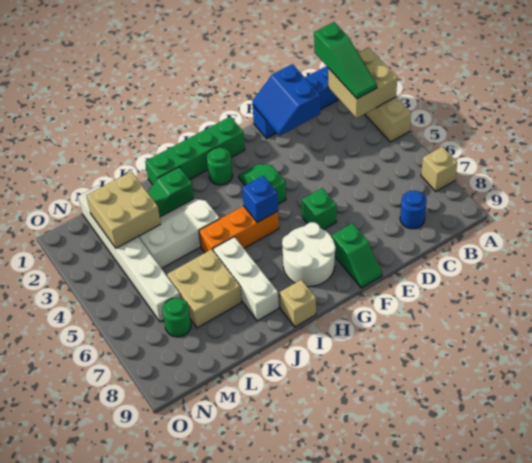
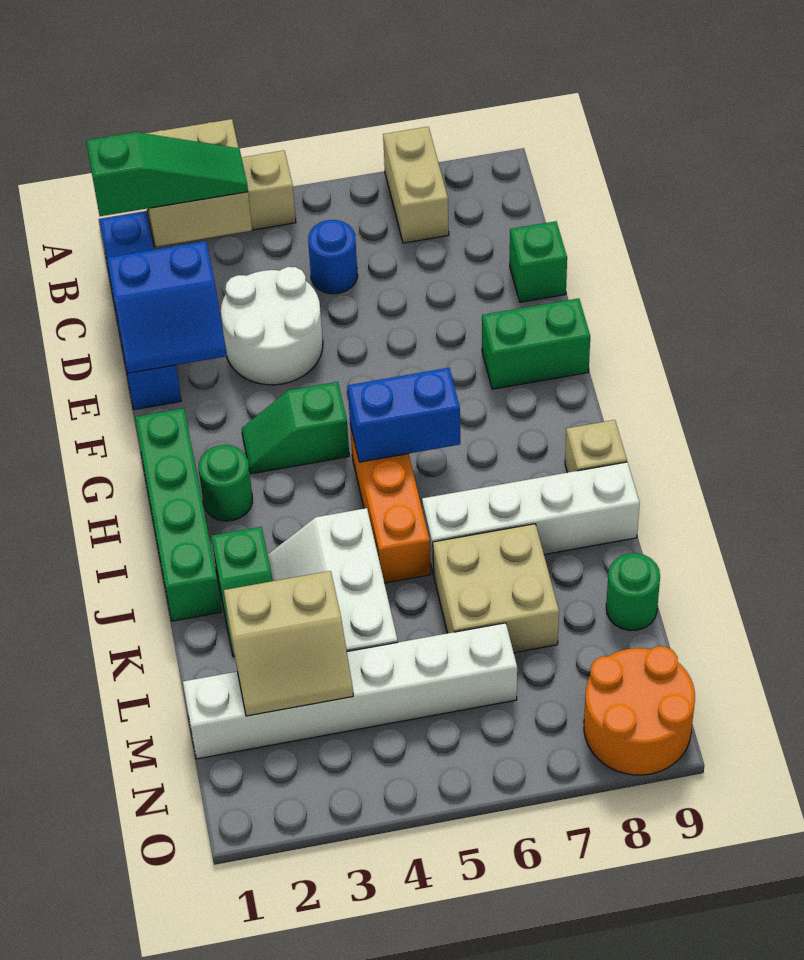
tan brick A7 level 1 -> tan brick A7:B7 level 1
blue round brick C8 level 1 -> blue round brick C5 level 1
green brick F6 level 1 -> green brick D9 level 1
green slope F8:F9 level 1 top 8 -> green brick F8:F9 level 1
white round brick G7:H8 level 1 -> white round brick D3:E4 level 1
blue brick H5 level 2 -> blue brick H5:H6 level 2
white brick J6:J8 level 1 -> white brick J6:J9 level 1
tan brick L2:M3 level 2 -> tan slope L2:M3 level 2 top L
green round brick M7 level 1 -> green round brick L9 level 1
none -> orange round brick N8:O9 level 1

